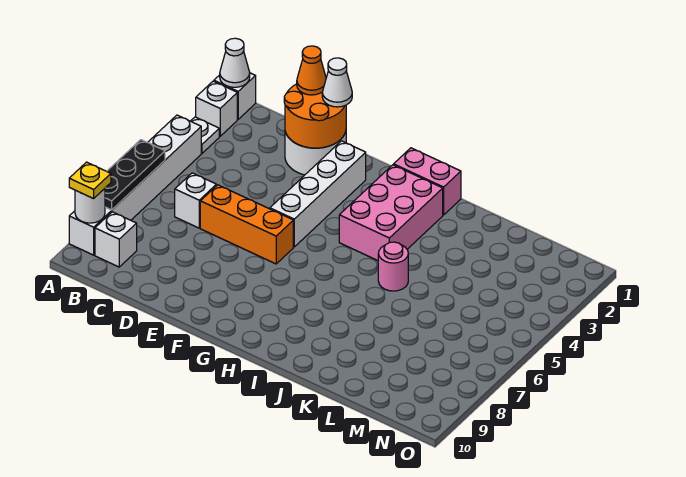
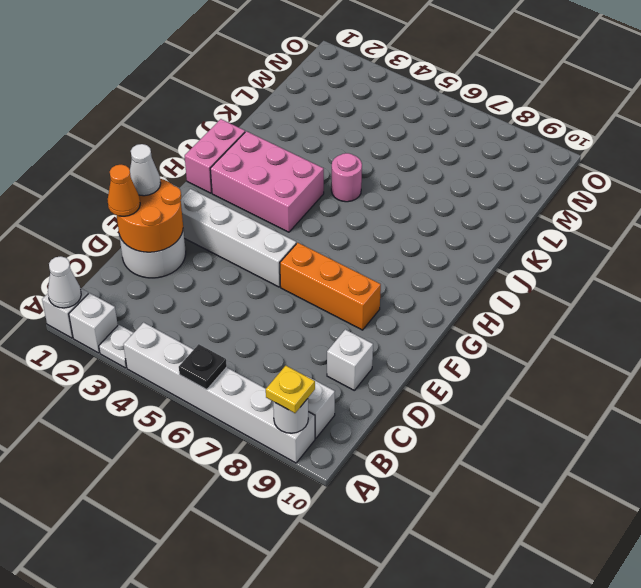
black plate A6:A8 level 2 -> black plate A6 level 2
white brick C6 level 1 -> white brick D9 level 1
orange brick D6:F6 level 1 -> orange brick F6:F8 level 1

